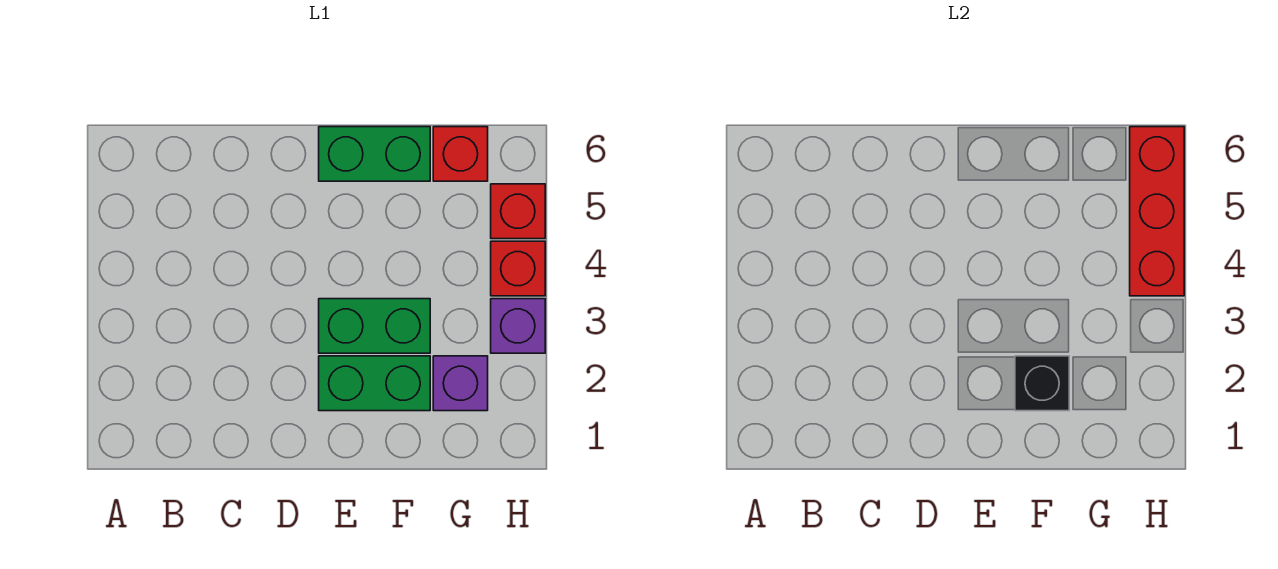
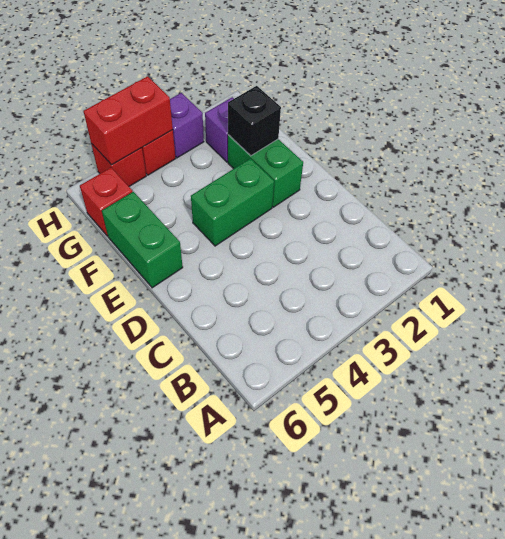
green brick E3:F3 level 1 -> green brick E3:E4 level 1
red brick H4:H6 level 2 -> red brick H4:H5 level 2

